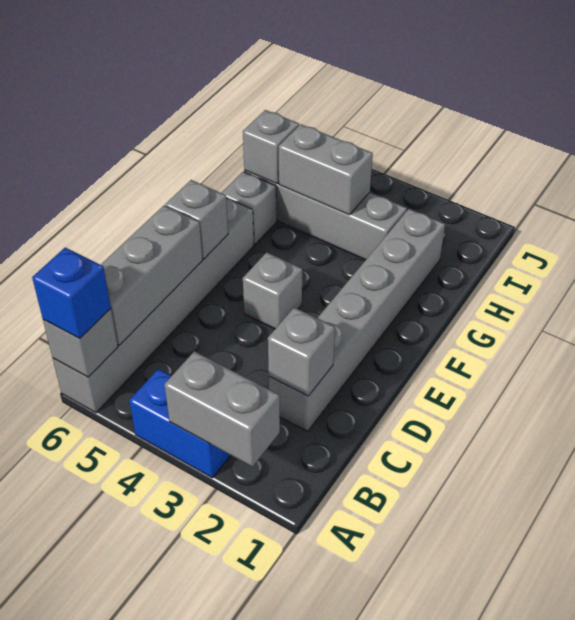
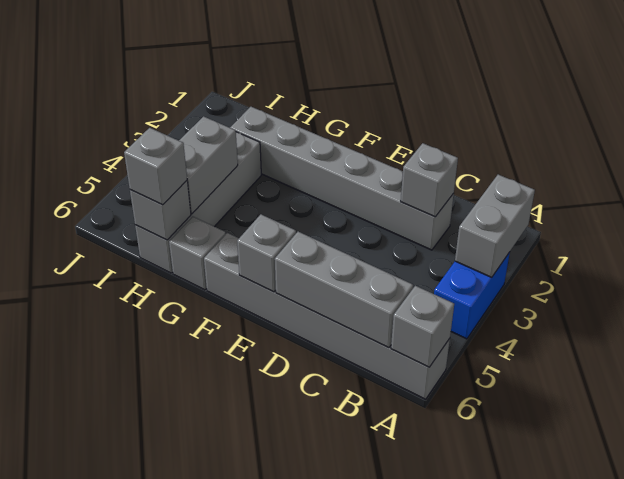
blue brick A6 level 3 -> none
grey brick E4 level 1 -> grey brick H6 level 3

